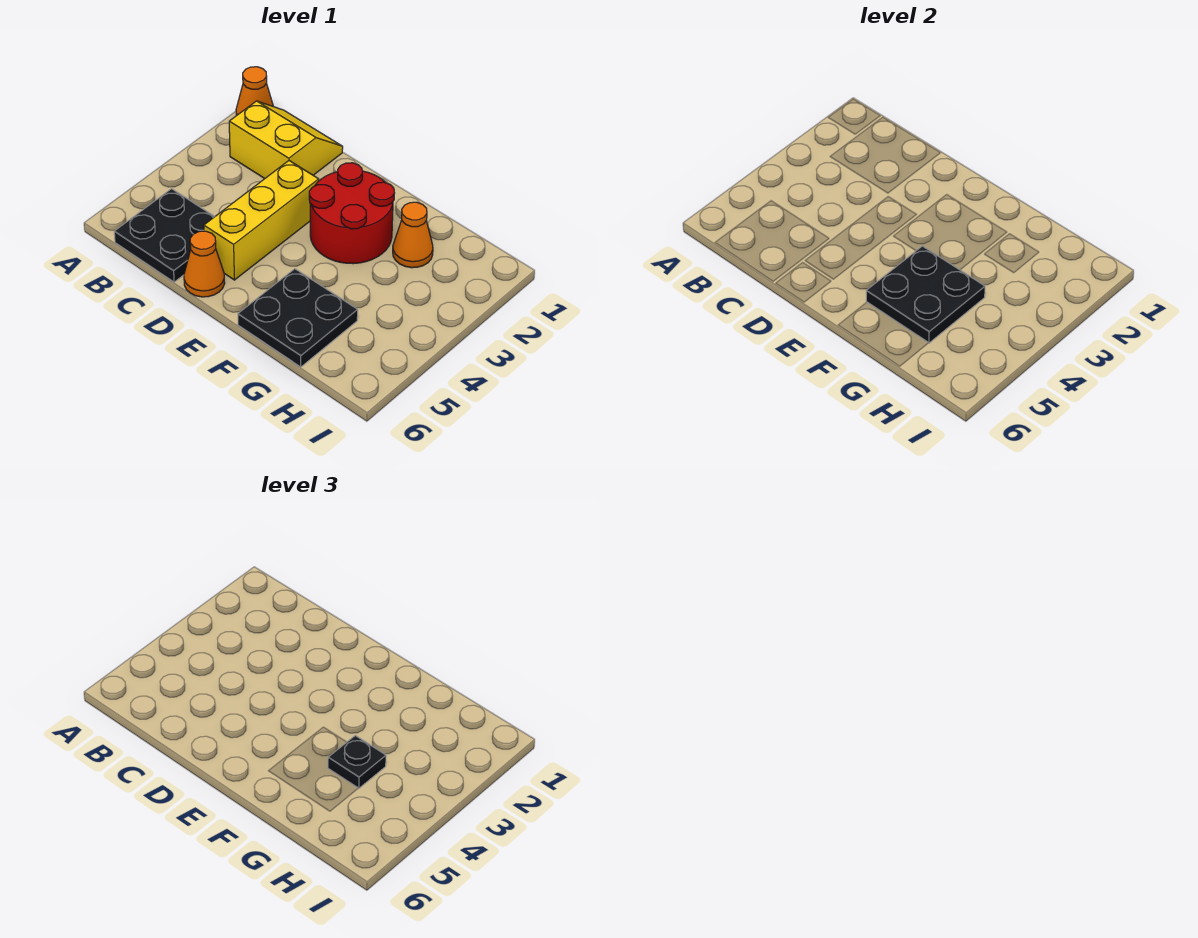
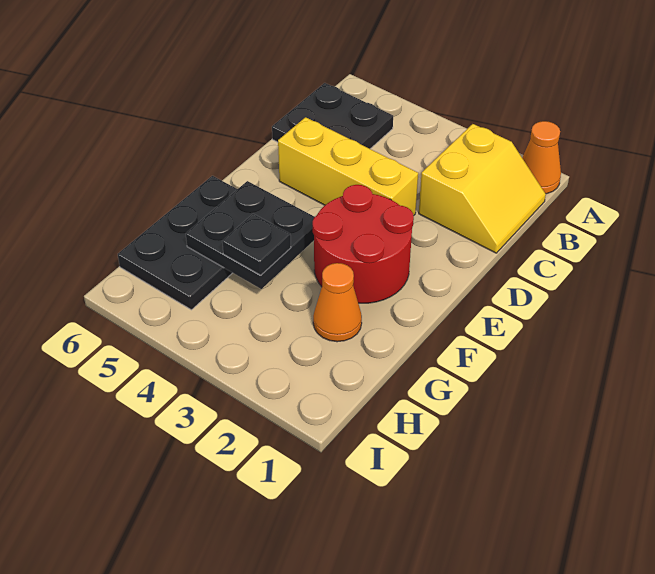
orange cone D6 level 1 -> none
black plate F5:G6 level 1 -> black plate F5:H6 level 1

